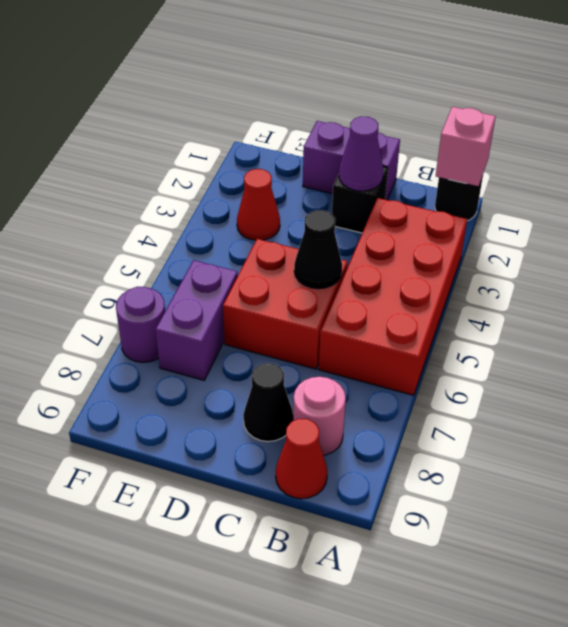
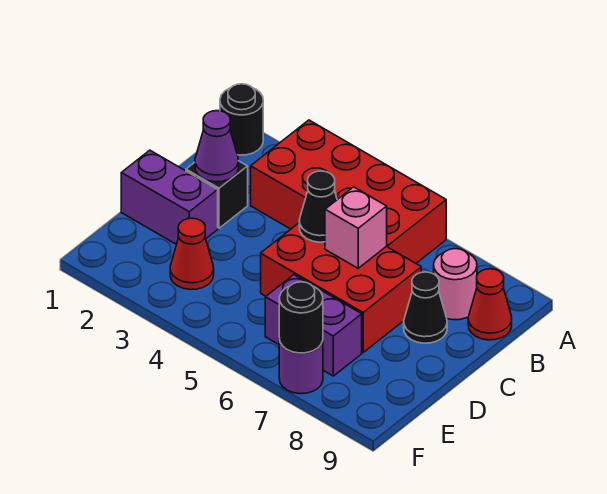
pink brick A1 level 2 -> pink brick C6 level 2
purple brick C1:D1 level 1 -> purple brick D1:D2 level 1
red brick C5:D6 level 1 -> red brick C5:D7 level 1
none -> black round brick F7 level 2

